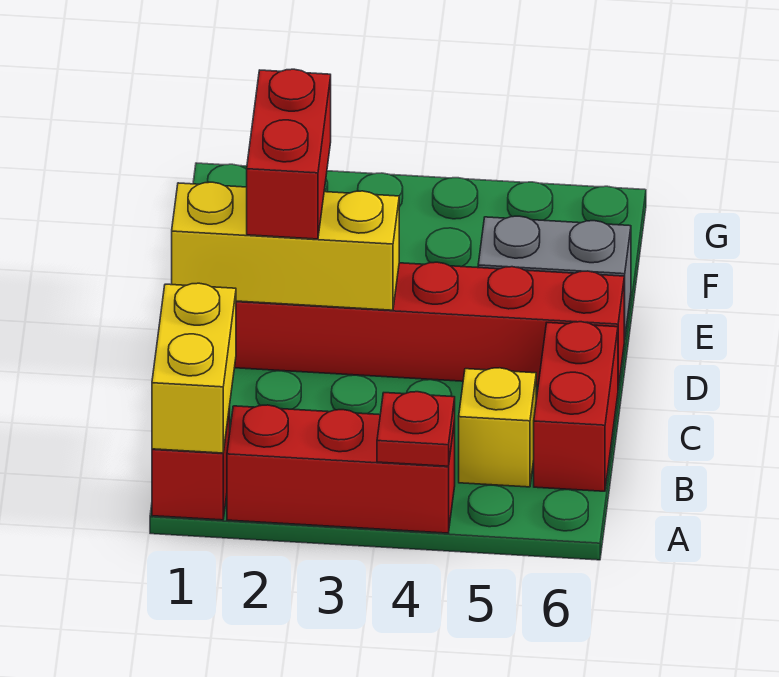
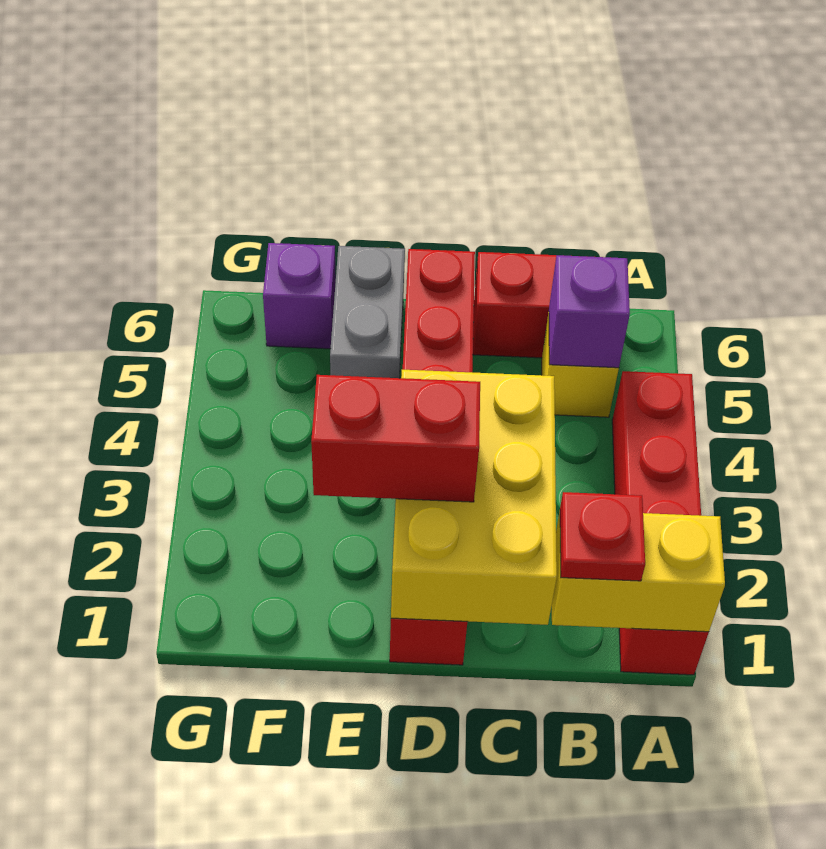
red plate A4 level 2 -> red plate B1 level 3
none -> purple brick B5 level 2
yellow brick D1:D3 level 2 -> yellow brick C1:D3 level 2
none -> purple brick F6 level 1

